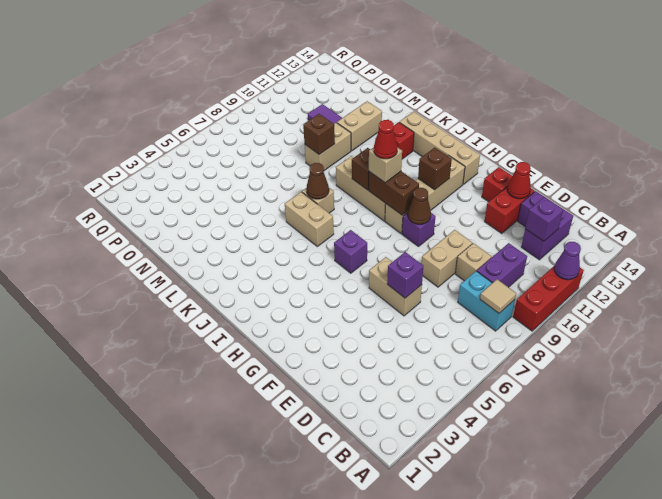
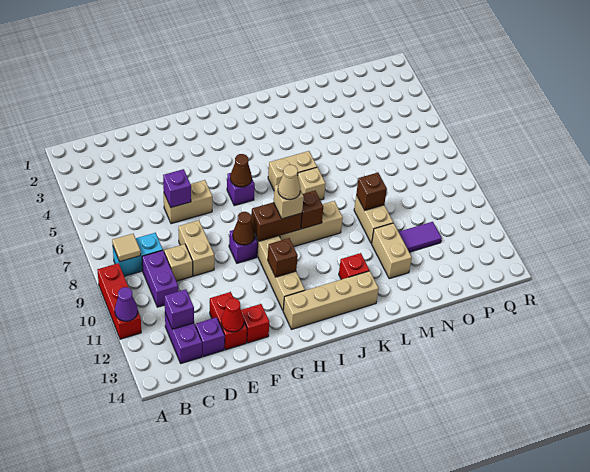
red cone I9 level 4 -> tan cone I9 level 4
brown cone K7 level 2 -> brown cone H6 level 2

